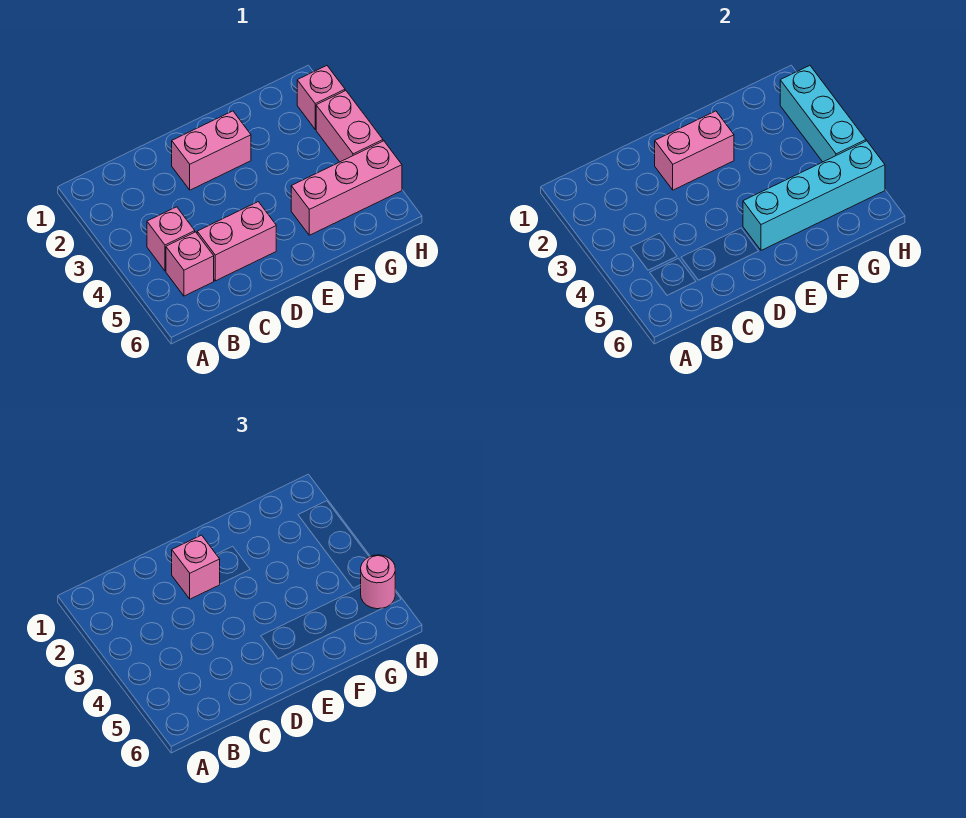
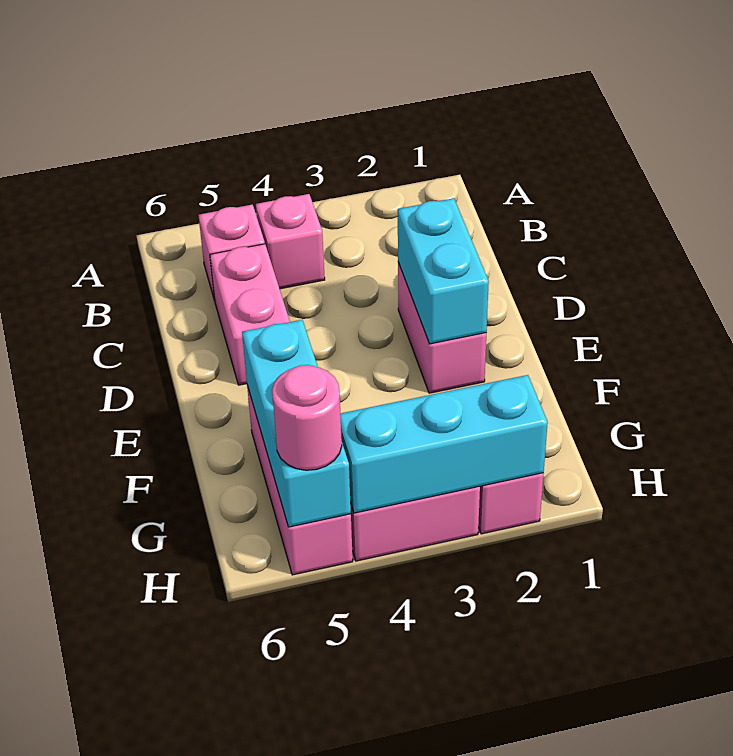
pink brick D2:E2 level 2 -> cyan brick D2:E2 level 2
pink brick D2 level 3 -> none
cyan brick E5:H5 level 2 -> cyan brick F5:H5 level 2

